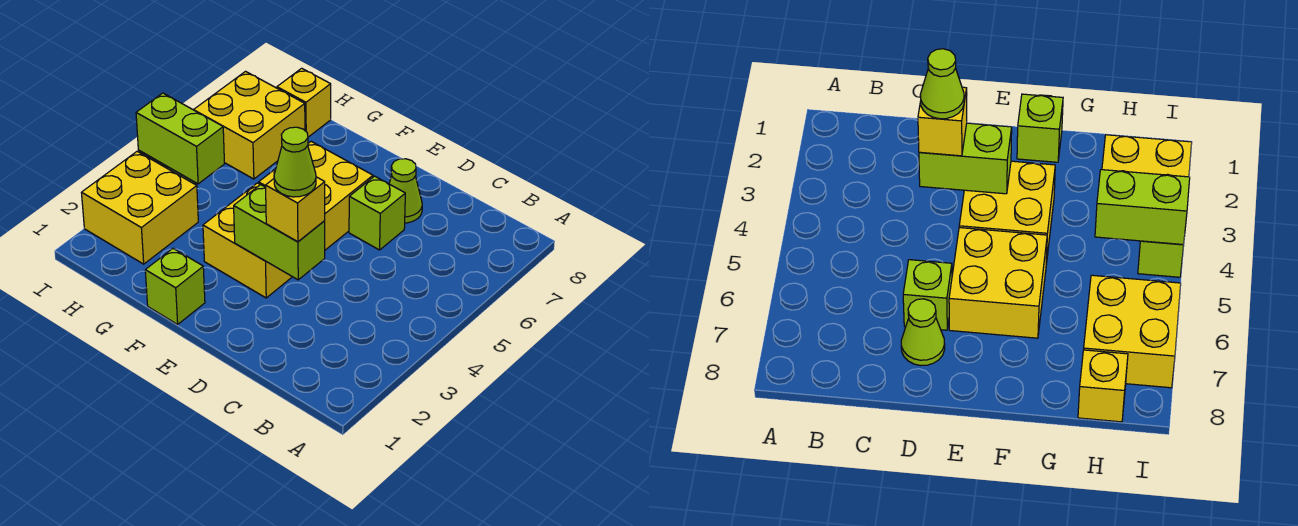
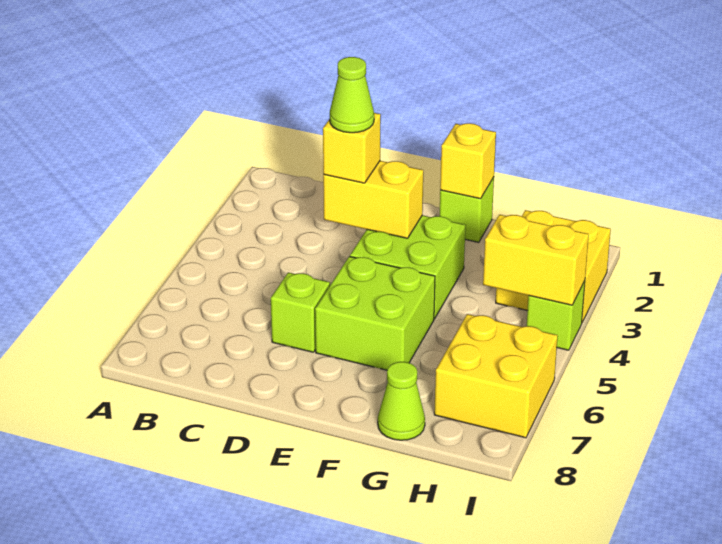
lime brick D3:E3 level 2 -> yellow brick D3:E3 level 2
lime cone D7 level 1 -> lime cone G8 level 1
yellow brick E3:F4 level 1 -> lime brick E3:F4 level 1
yellow brick E5:F6 level 1 -> lime brick E5:F6 level 1
lime brick H4:I4 level 2 -> yellow brick H4:I4 level 2
yellow brick H8 level 1 -> yellow brick F1 level 2

